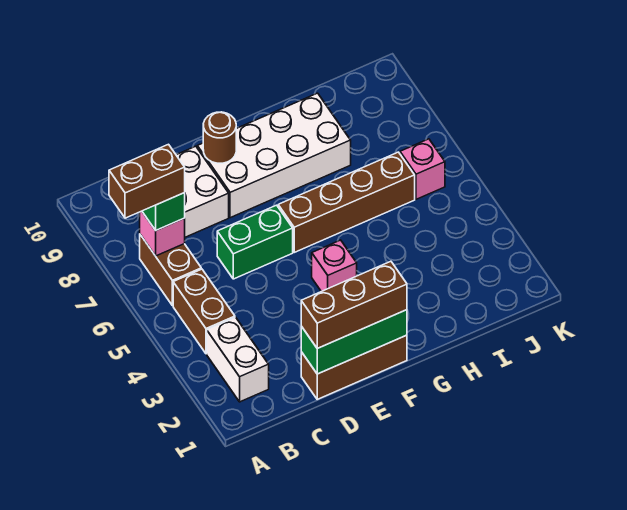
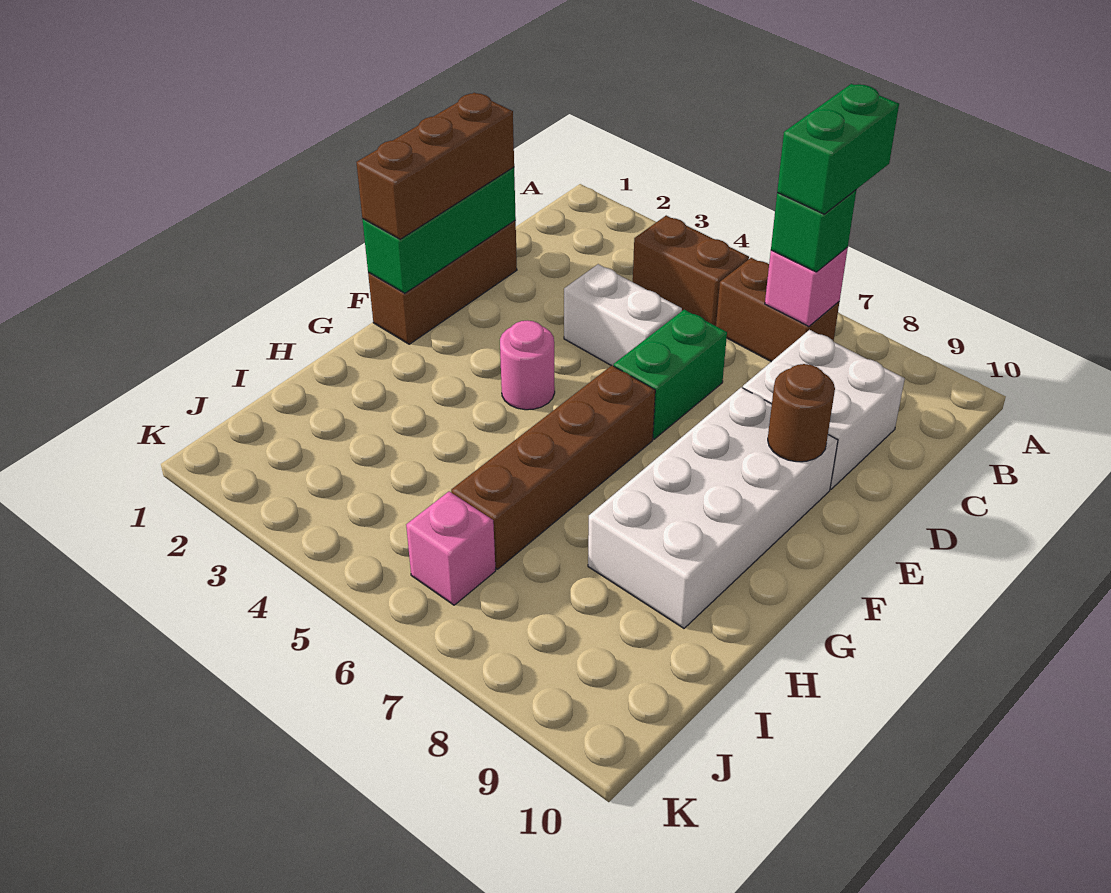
brown brick A7:B7 level 4 -> green brick A7:B7 level 4
white brick B2:B3 level 1 -> white brick D4:D5 level 1
pink brick F4 level 1 -> pink round brick F4 level 1

